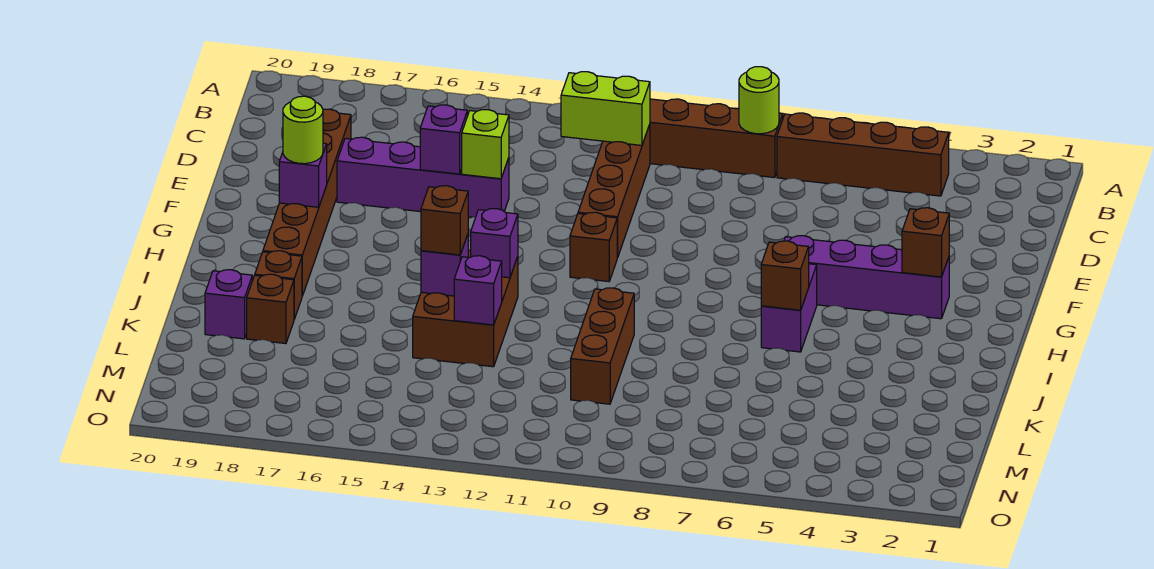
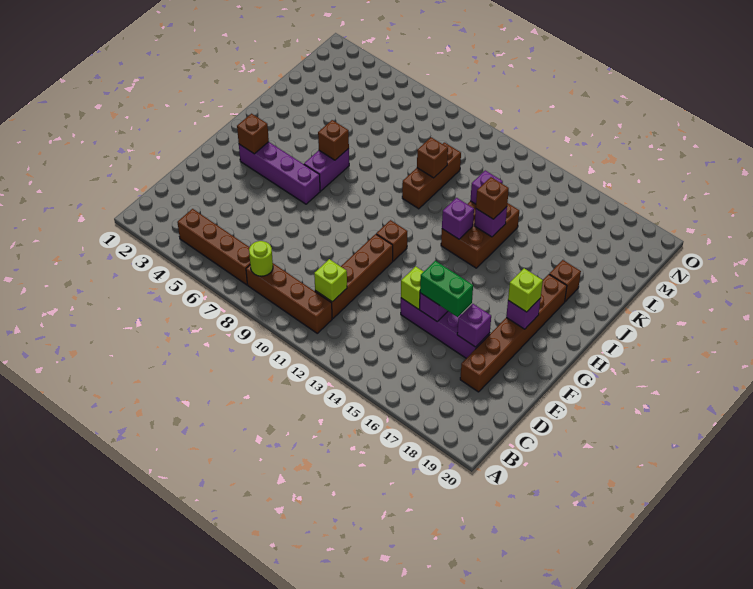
lime brick C11:C12 level 2 -> lime brick C11 level 2
none -> green brick E15:E16 level 3
lime round brick G18 level 3 -> lime brick G18 level 3
brown brick K18 level 1 -> brown brick K10 level 2
purple brick K19 level 1 -> purple brick E17 level 2

